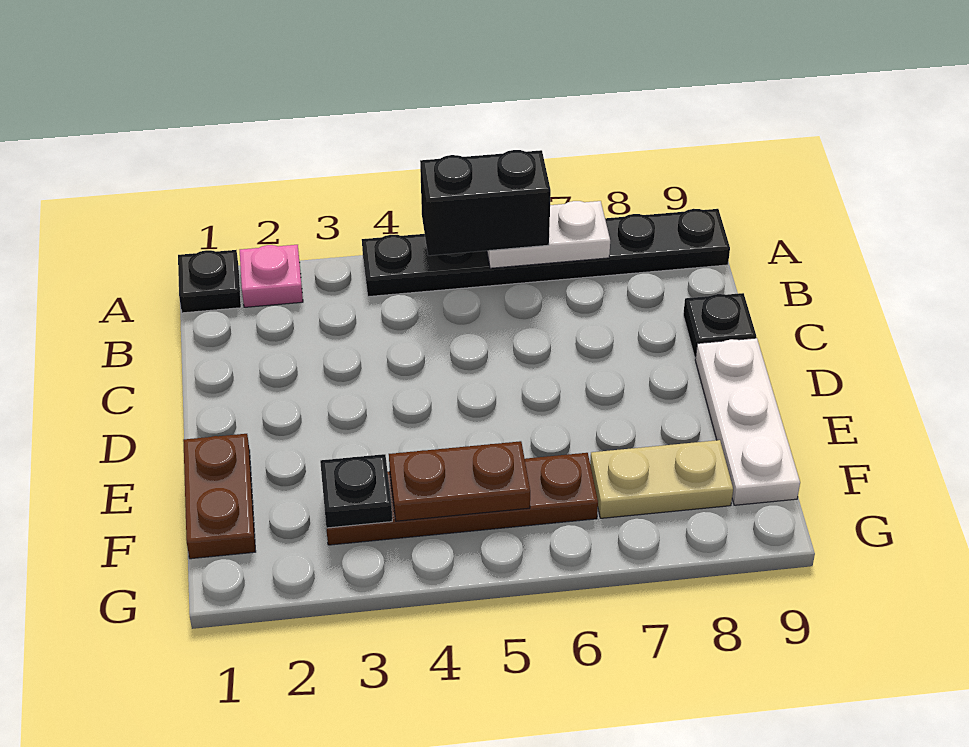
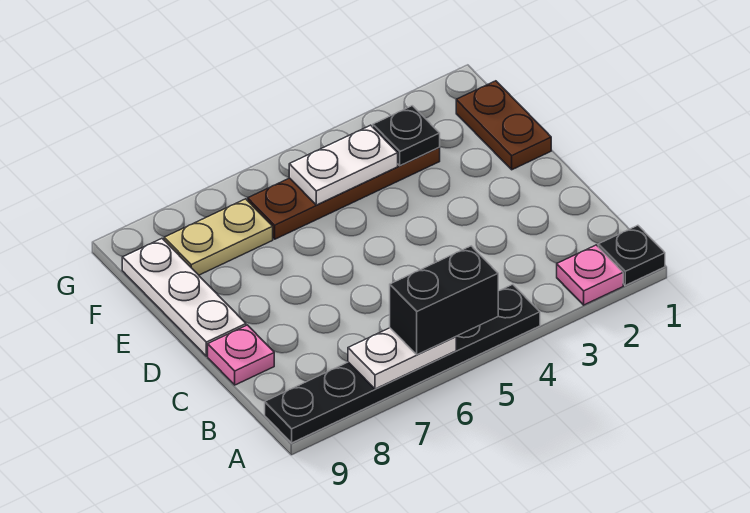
black plate C9 level 1 -> pink plate C9 level 1
brown plate F4:F5 level 2 -> white plate F4:F5 level 2

